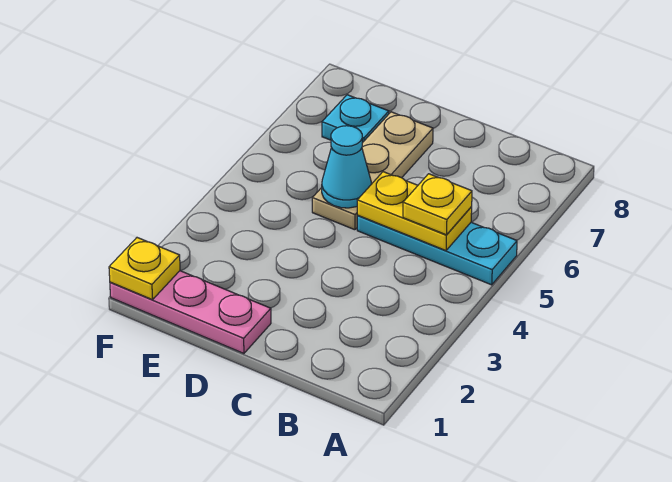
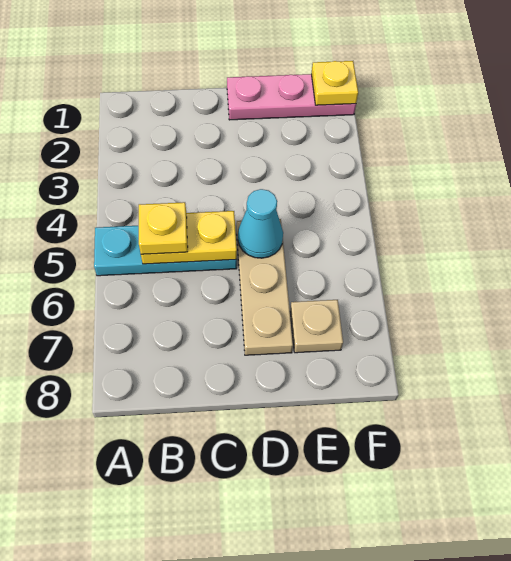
cyan plate E7 level 1 -> tan plate E7 level 1

